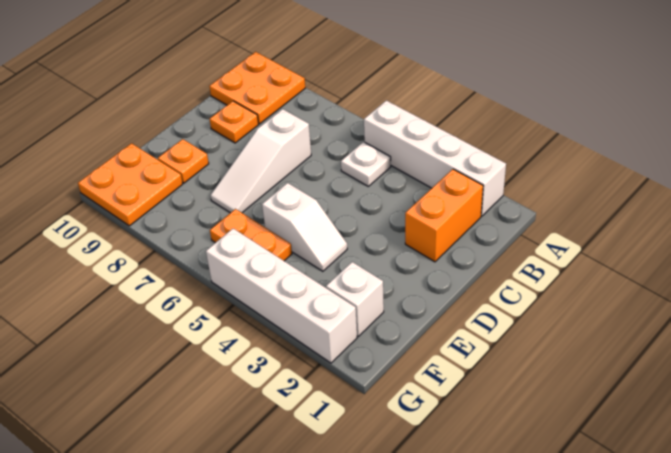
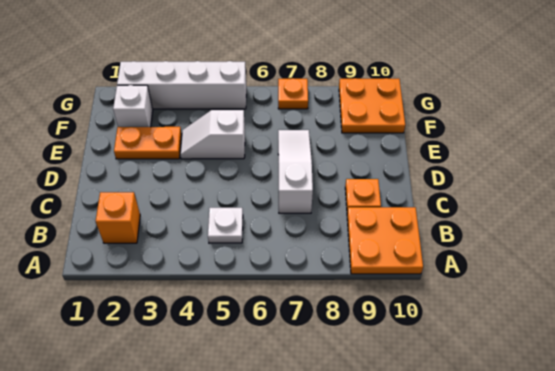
white brick A2:A5 level 1 -> none
orange brick B2:C2 level 1 -> orange brick B2 level 1
orange plate E9 level 1 -> orange plate G7 level 1
orange plate F5:F6 level 1 -> orange plate E2:E3 level 1

